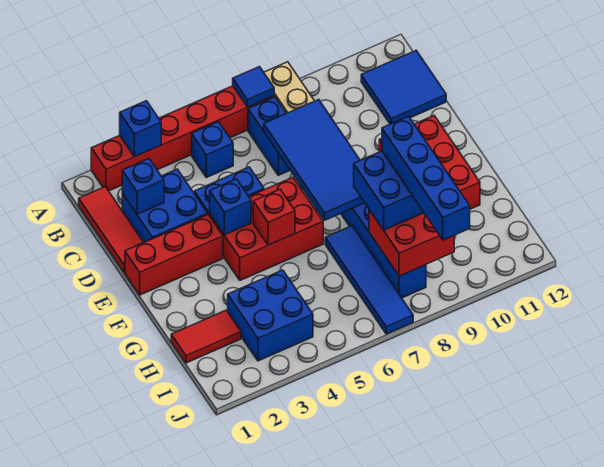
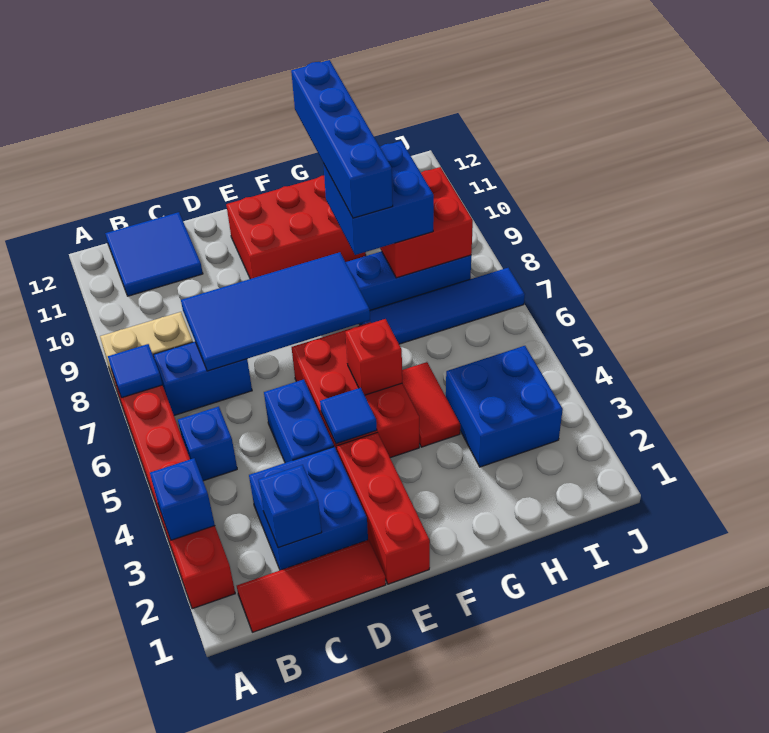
blue brick E4 level 2 -> blue tile E4 level 2
blue brick G9:J9 level 4 -> blue brick G8:G11 level 4
red tile H1:H2 level 1 -> red tile G4:G5 level 1

